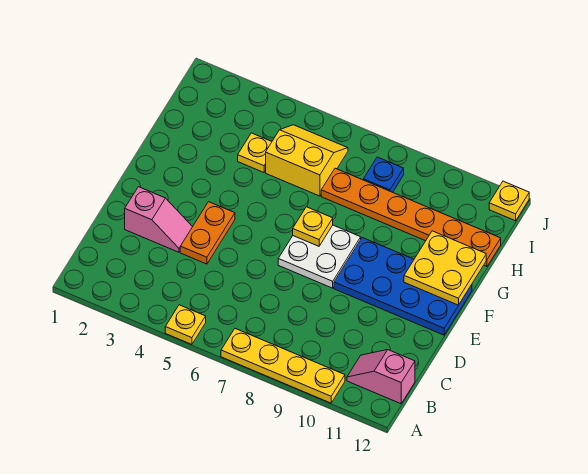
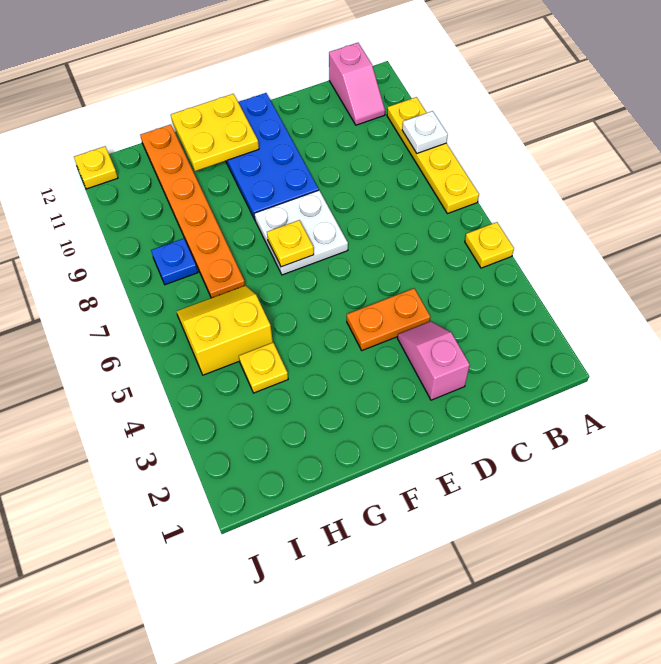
none -> white plate A9 level 2
yellow slope H5:I6 level 1 top H -> yellow slope H5:I6 level 1 top 5

